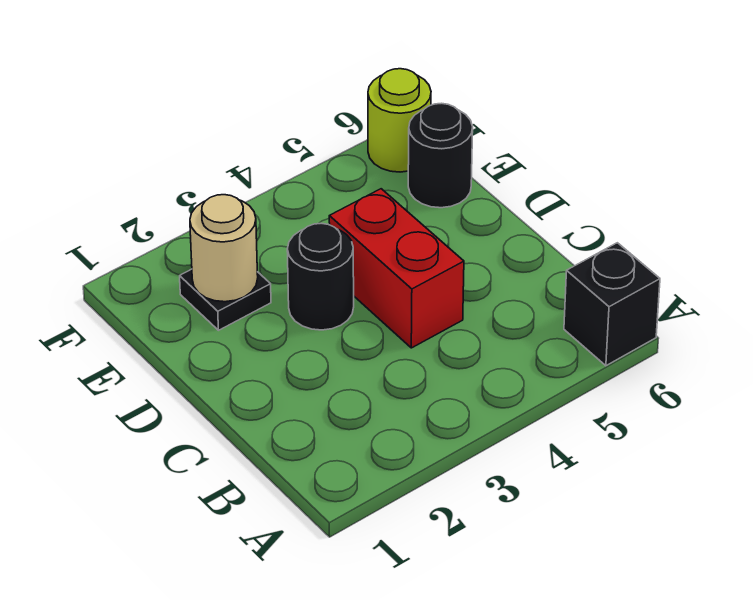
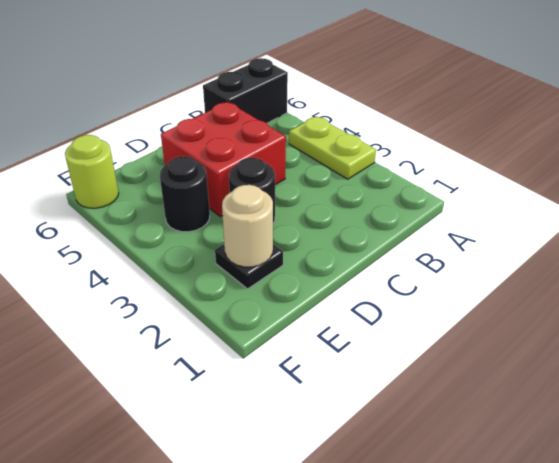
none -> lime plate A3:A4 level 1
black brick A6 level 1 -> black brick A6:B6 level 1
red brick C4:D4 level 1 -> red brick C4:D5 level 1
black round brick E6 level 1 -> black round brick E4 level 1

